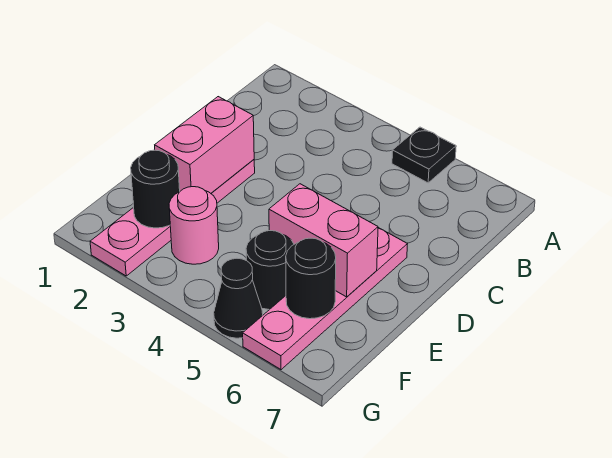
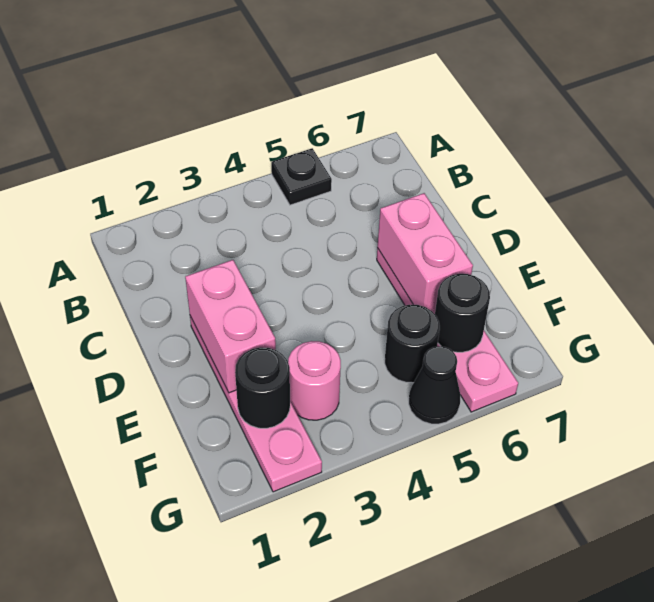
pink brick E5:E6 level 2 -> pink brick D6:E6 level 2

